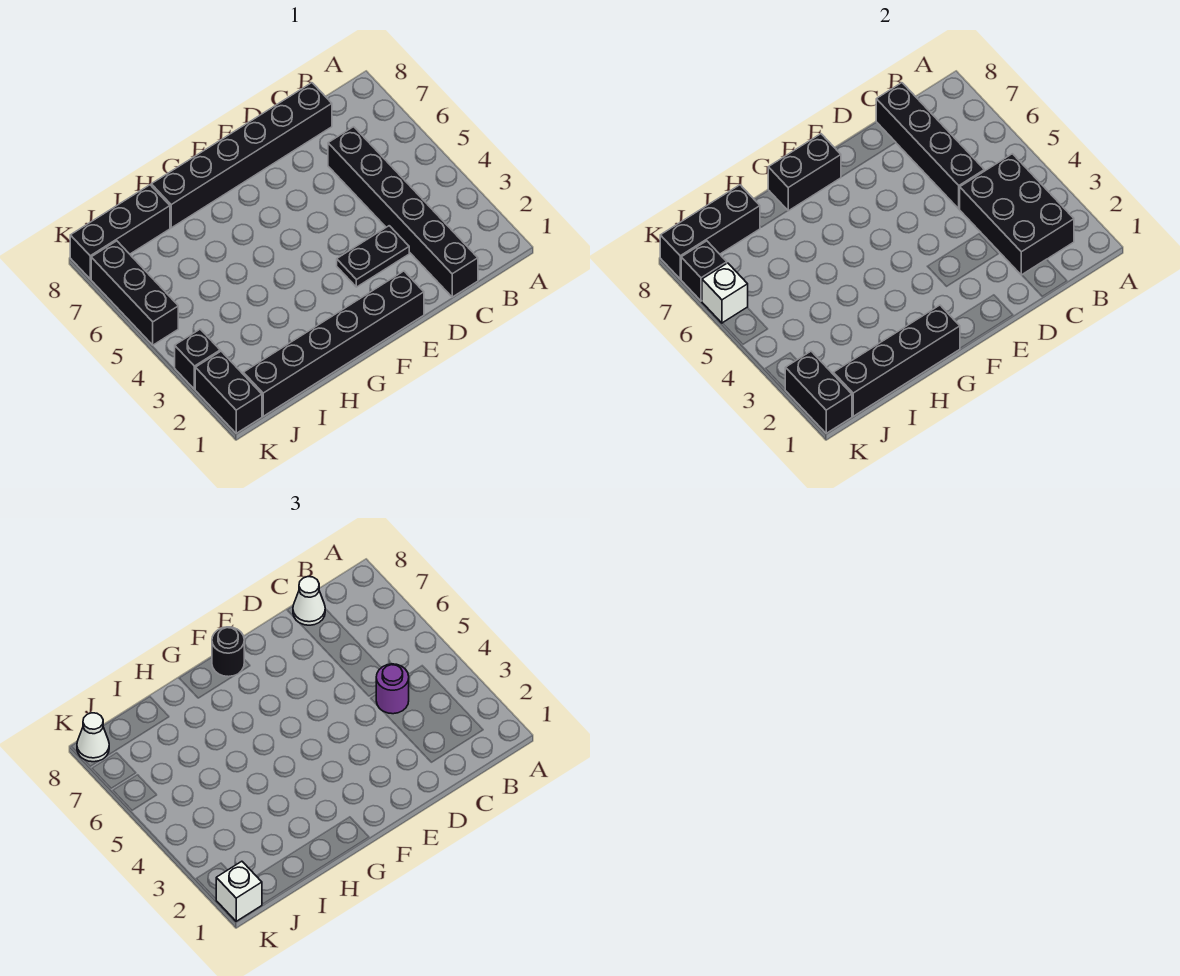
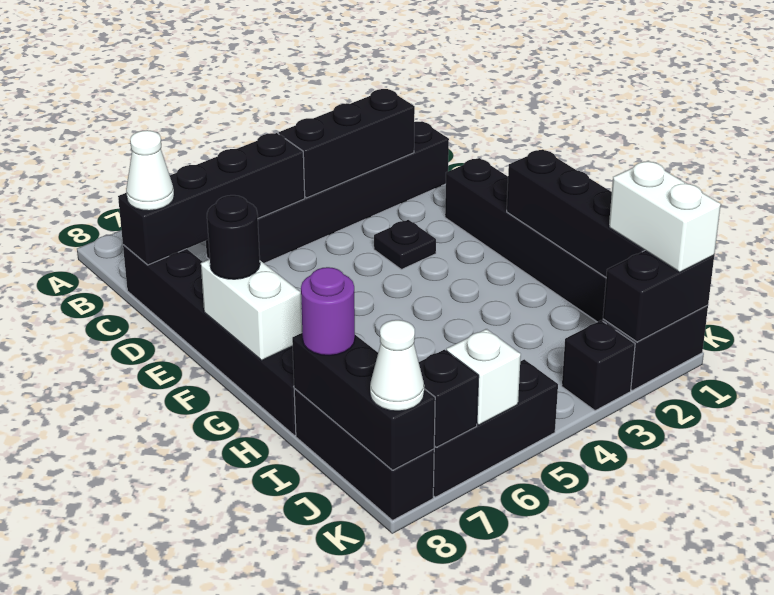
black brick B2:C4 level 2 -> black brick C2:C4 level 2
purple round brick C4 level 3 -> purple round brick I8 level 3
black plate D3:E3 level 1 -> black plate E3 level 1
black brick F8:G8 level 2 -> white brick F8:G8 level 2
white brick K1 level 3 -> white brick J1:K1 level 3

